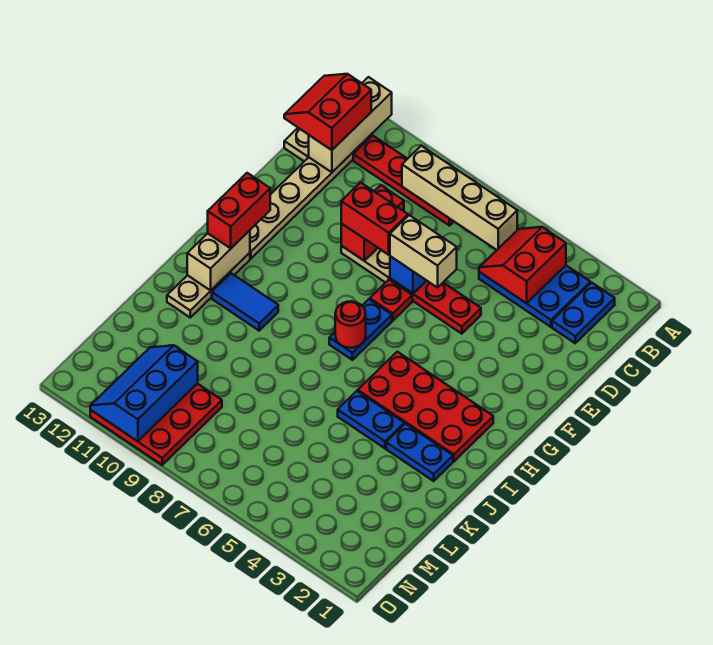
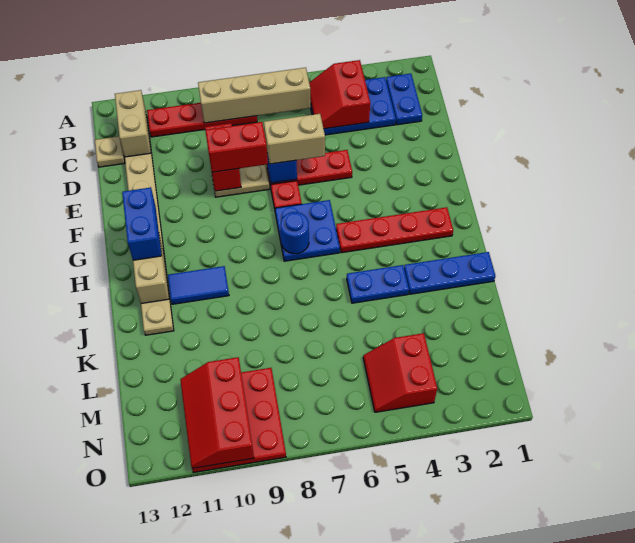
tan brick A12:C12 level 2 -> tan brick B12:C12 level 2
red slope B12:C13 level 3 top 12 -> red slope M4:N5 level 1 top 4
blue plate G7:H7 level 1 -> blue plate G6:H7 level 1
red brick G12:H12 level 3 -> blue brick G12:H12 level 3
red plate H2:I5 level 1 -> red plate H2:H5 level 1
red round brick H7 level 2 -> blue round brick H7 level 2
blue plate J2:J3 level 1 -> blue plate J1:J3 level 1
blue slope M10:O11 level 2 top 10 -> red slope M10:O11 level 2 top 10

